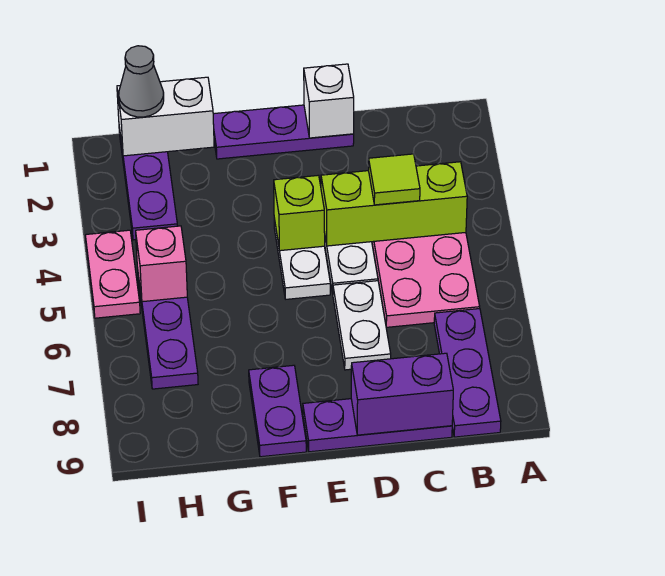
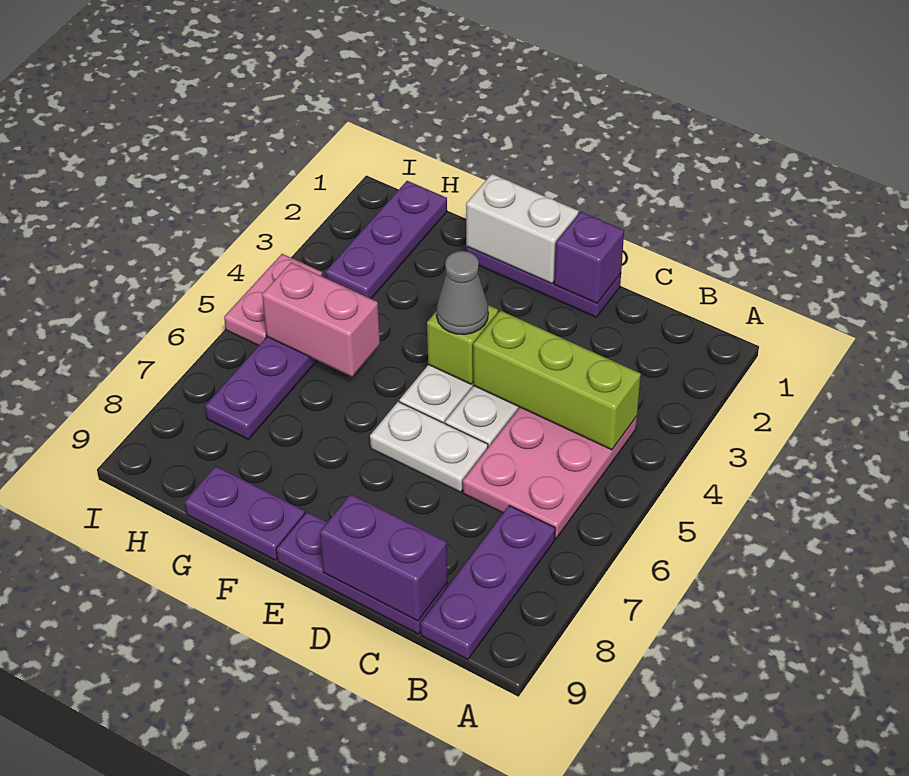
lime tile C4 level 3 -> none
white brick D1 level 2 -> purple brick D1 level 2
white plate D6:D7 level 1 -> white plate D6:E6 level 1
purple plate F8:F9 level 1 -> purple plate F9:G9 level 1
white brick G1:H1 level 2 -> white brick E1:F1 level 2
grey cone H1 level 3 -> grey cone E4 level 3
pink brick H5 level 2 -> pink brick G5:H5 level 2

